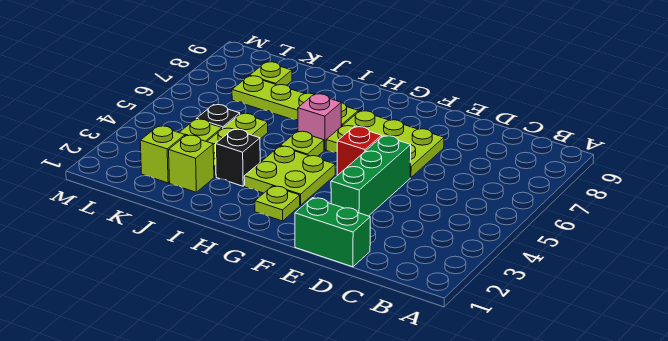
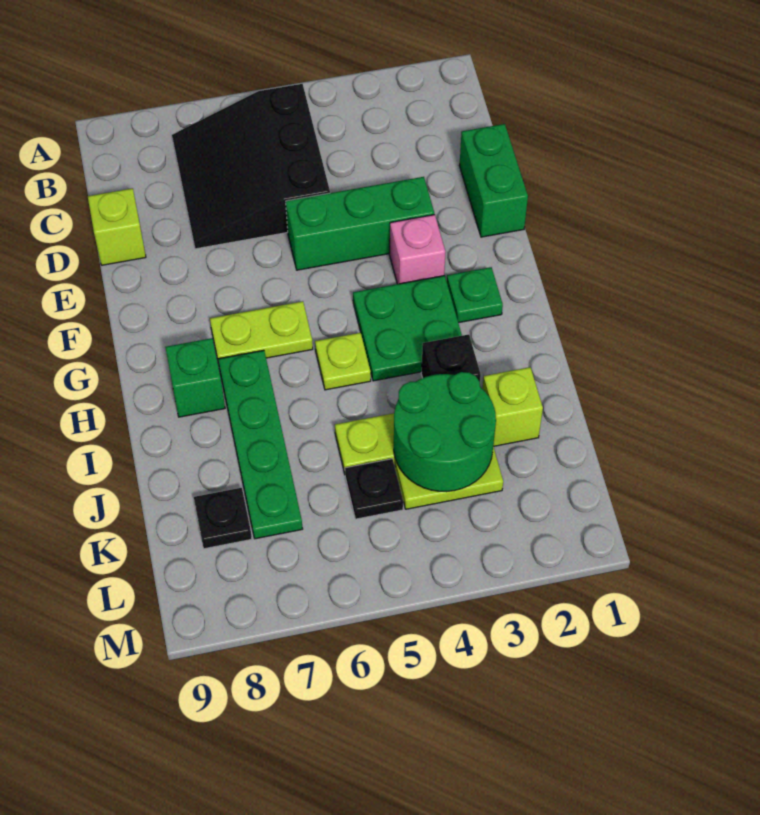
none -> black slope B5:D7 level 1 top 5
lime plate E6:G7 level 1 -> lime plate G6:G7 level 1
red brick F5 level 1 -> none
lime plate G2 level 1 -> green plate G2 level 1
lime plate G3:H4 level 1 -> green plate G3:H4 level 1
pink brick H6 level 1 -> pink brick F3 level 1
lime plate H7:K7 level 1 -> green plate H7:K7 level 1
none -> green brick H8 level 1
none -> green round brick J3:K4 level 2
lime brick K2 level 1 -> lime brick D9 level 1
lime plate K8 level 1 -> black plate K8 level 1

